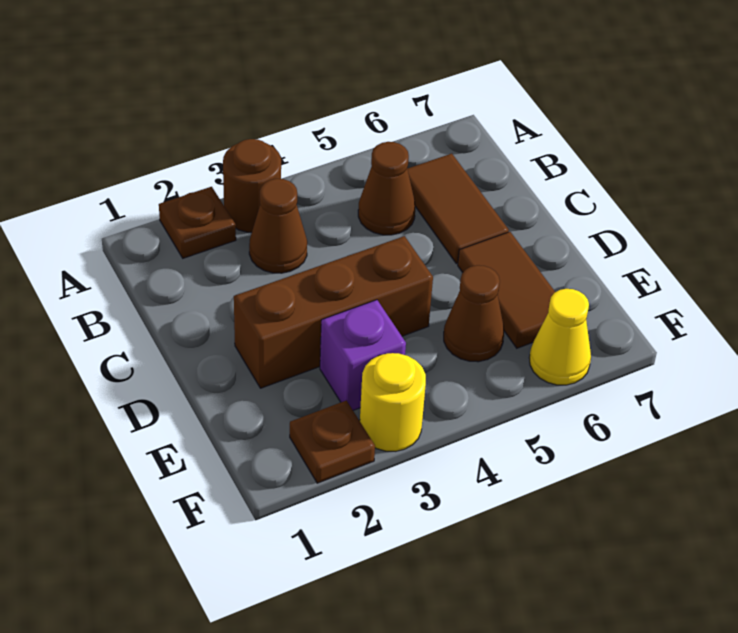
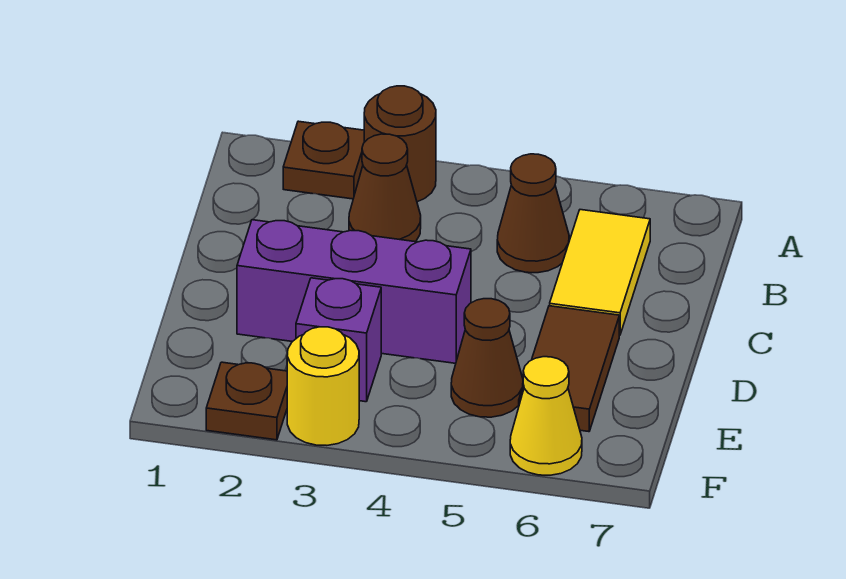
brown tile B6:C6 level 1 -> yellow tile B6:C6 level 1
brown brick D2:D4 level 1 -> purple brick D2:D4 level 1

